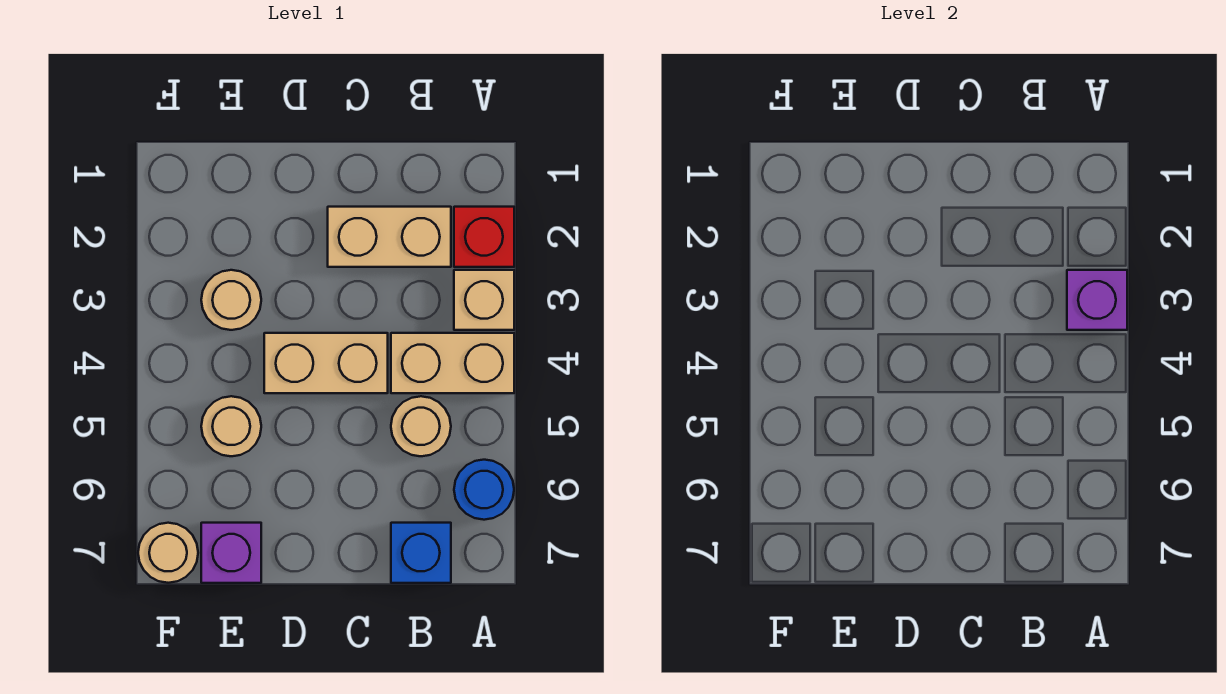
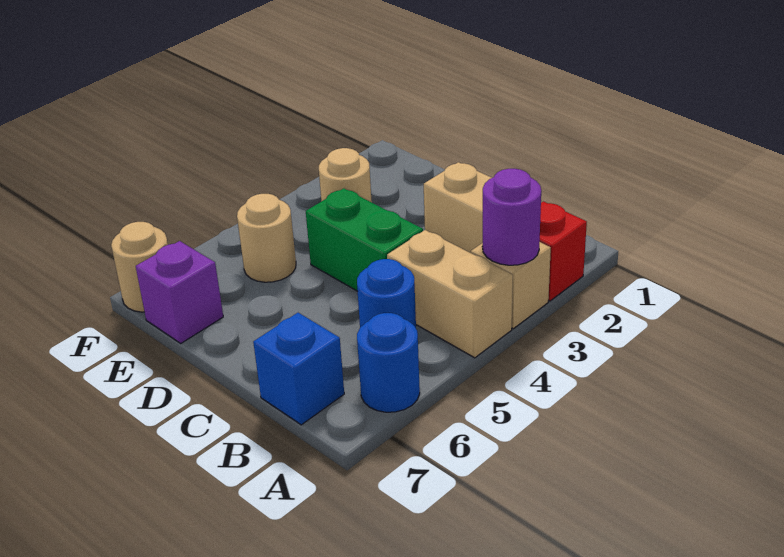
purple brick A3 level 2 -> purple round brick A3 level 2
tan round brick B5 level 1 -> blue round brick B5 level 1
tan brick C4:D4 level 1 -> green brick C4:D4 level 1

